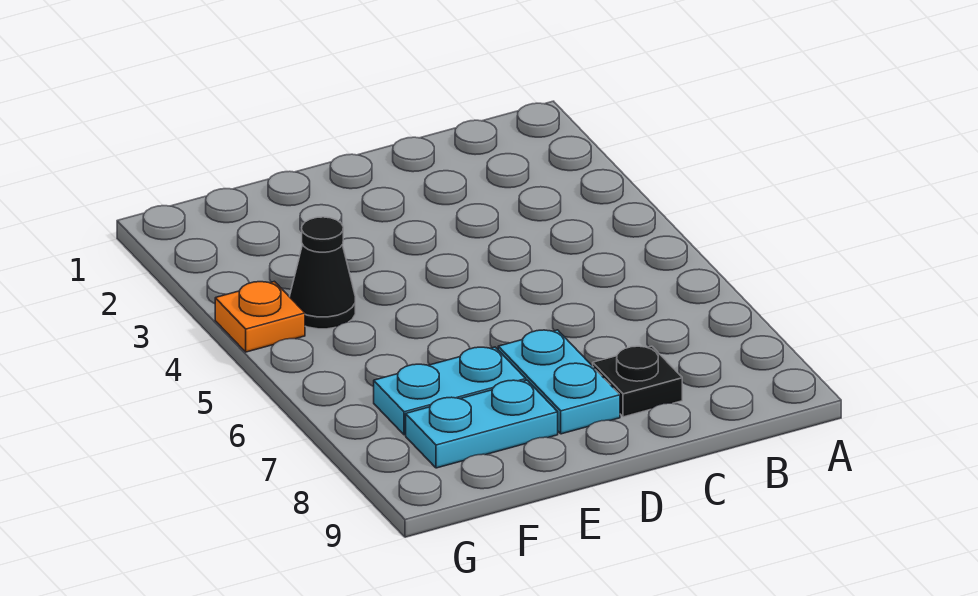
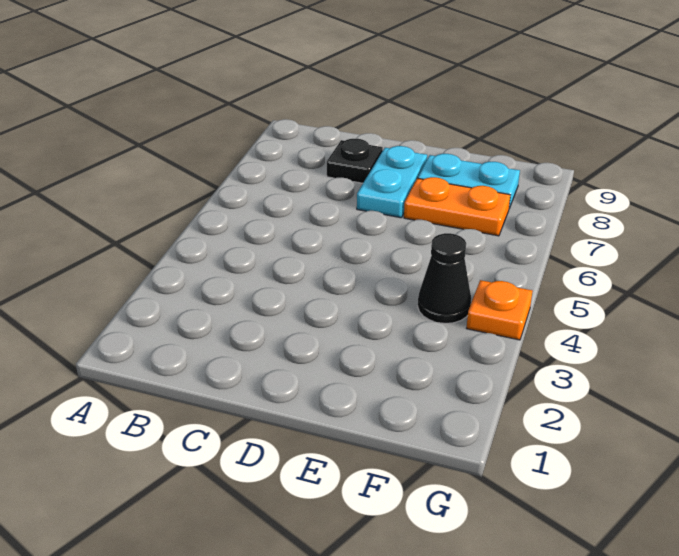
cyan plate E7:F7 level 1 -> orange plate E7:F7 level 1

